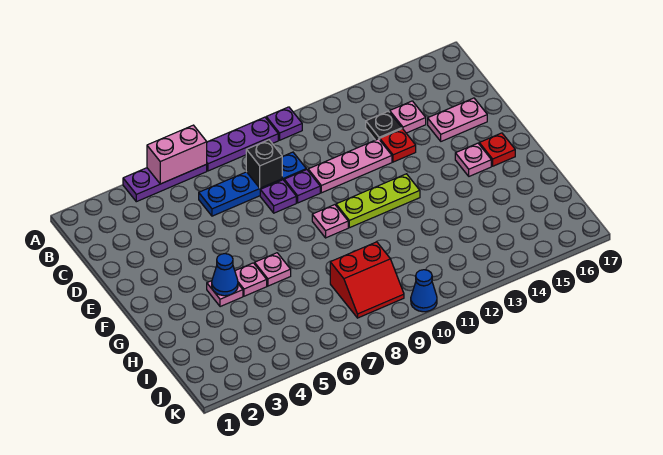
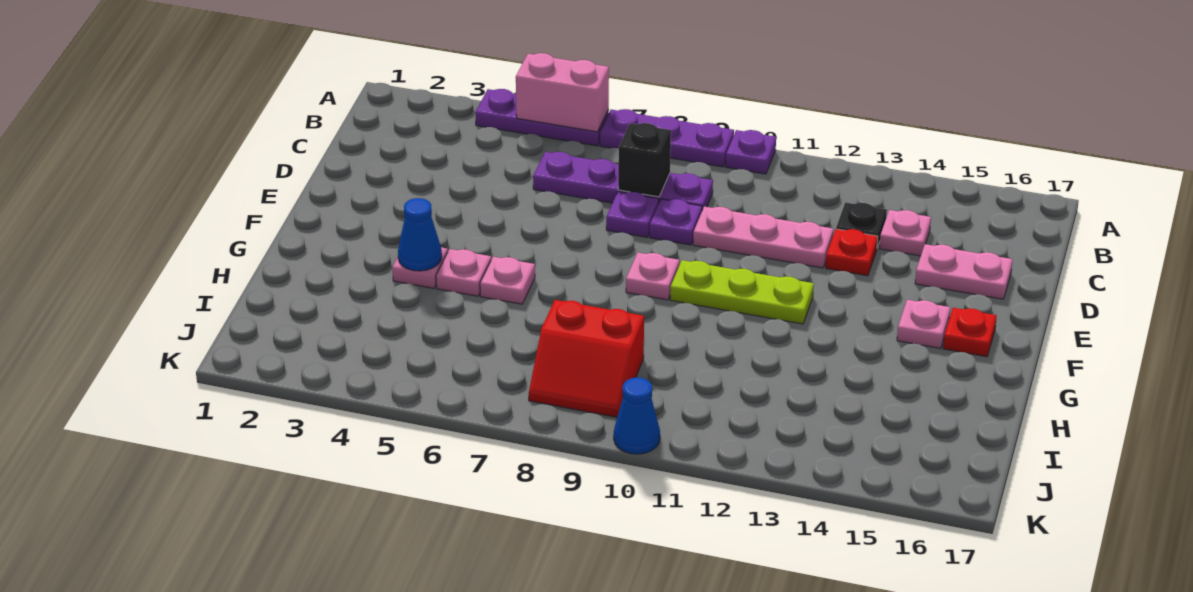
blue plate C6:C9 level 1 -> purple plate C6:C9 level 1

